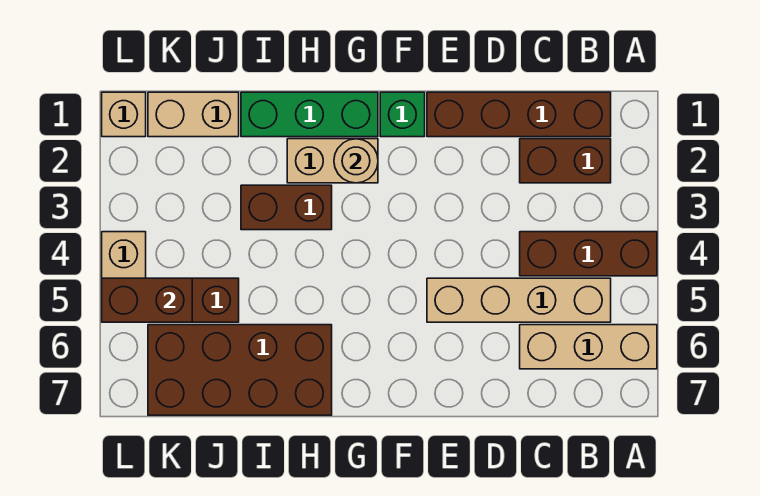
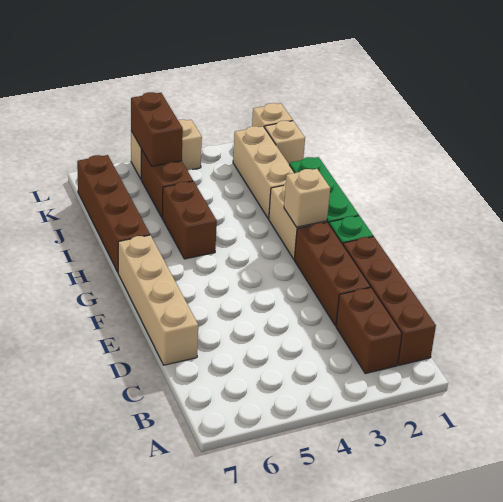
brown brick A4:C4 level 1 -> brown brick D2:F2 level 1
tan brick A6:C6 level 1 -> tan brick I2:K2 level 1
tan brick B5:E5 level 1 -> tan brick D7:G7 level 1
tan round brick G2 level 2 -> tan brick G2 level 2
brown brick H3:I3 level 1 -> brown brick H5:I5 level 1
brown brick H6:K7 level 1 -> brown brick H7:K7 level 1
tan brick J1:K1 level 1 -> tan brick K1 level 1

